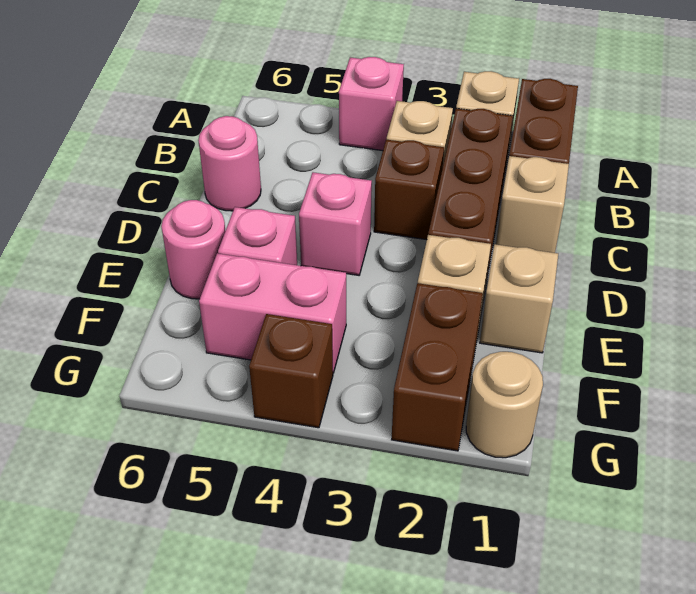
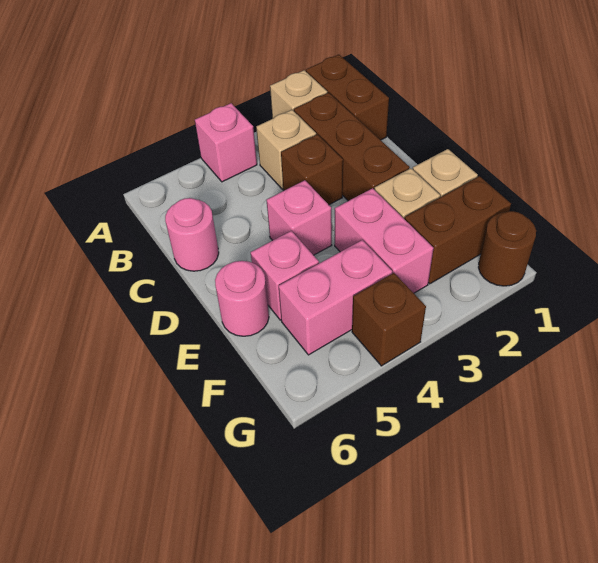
tan brick C1 level 1 -> none
none -> pink brick E3:F3 level 1
brown brick F2:G2 level 1 -> brown brick F1:F2 level 1
tan round brick G1 level 1 -> brown round brick G1 level 1

